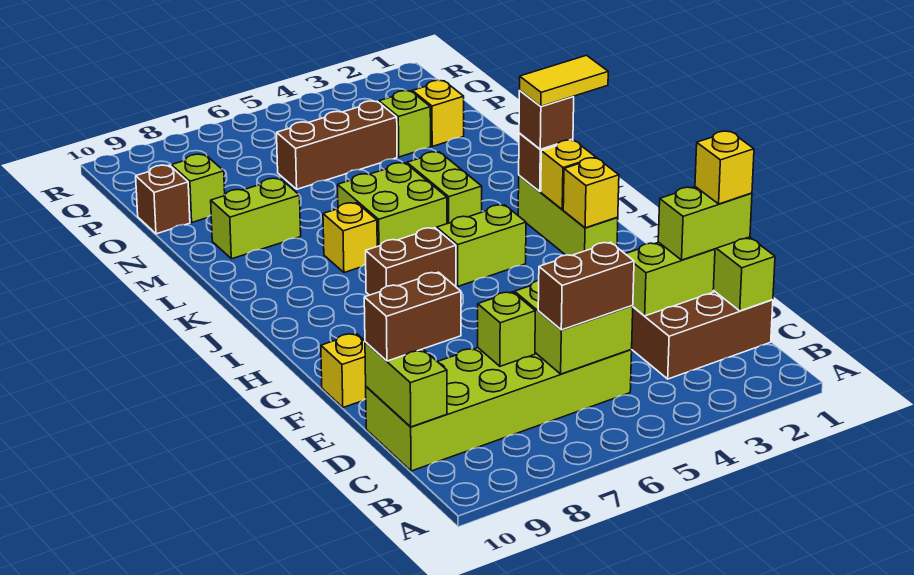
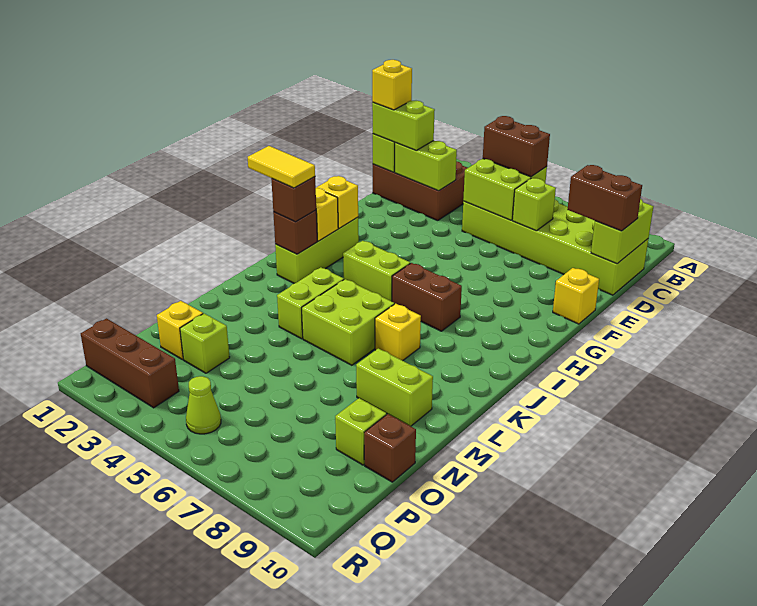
brown brick O4:O6 level 1 -> brown brick Q1:Q3 level 1
none -> lime cone Q5 level 1

